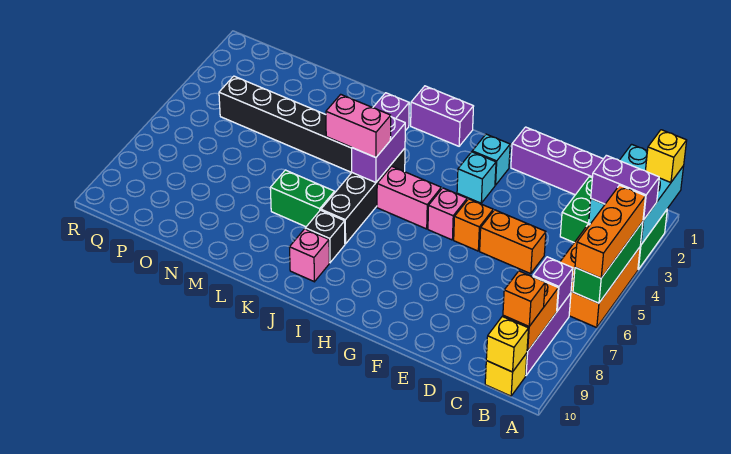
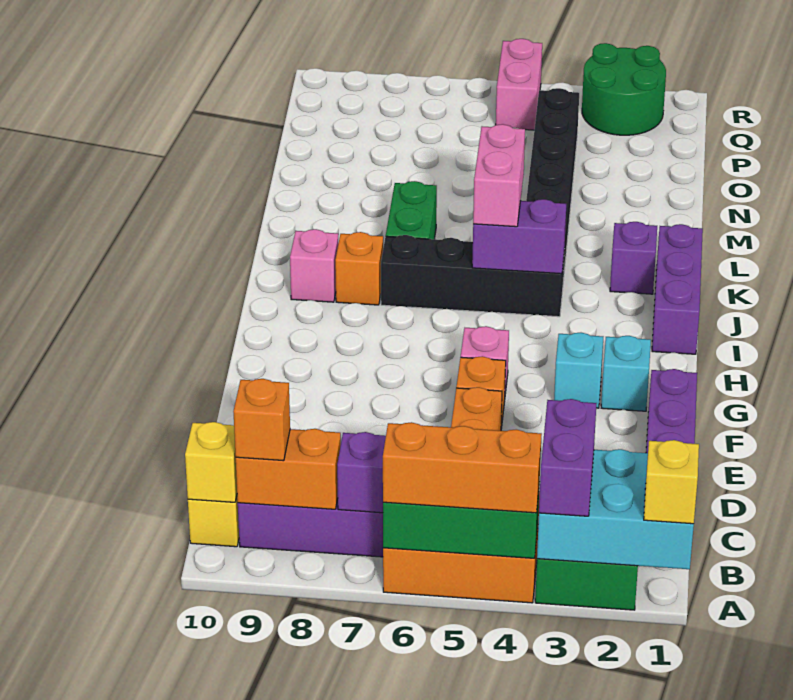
pink brick H5:I5 level 1 -> pink brick Q5:R5 level 1
purple brick I1:J1 level 1 -> purple brick I1:K1 level 1
black brick J8 level 1 -> orange brick J8 level 1
none -> green round brick Q2:R3 level 1

